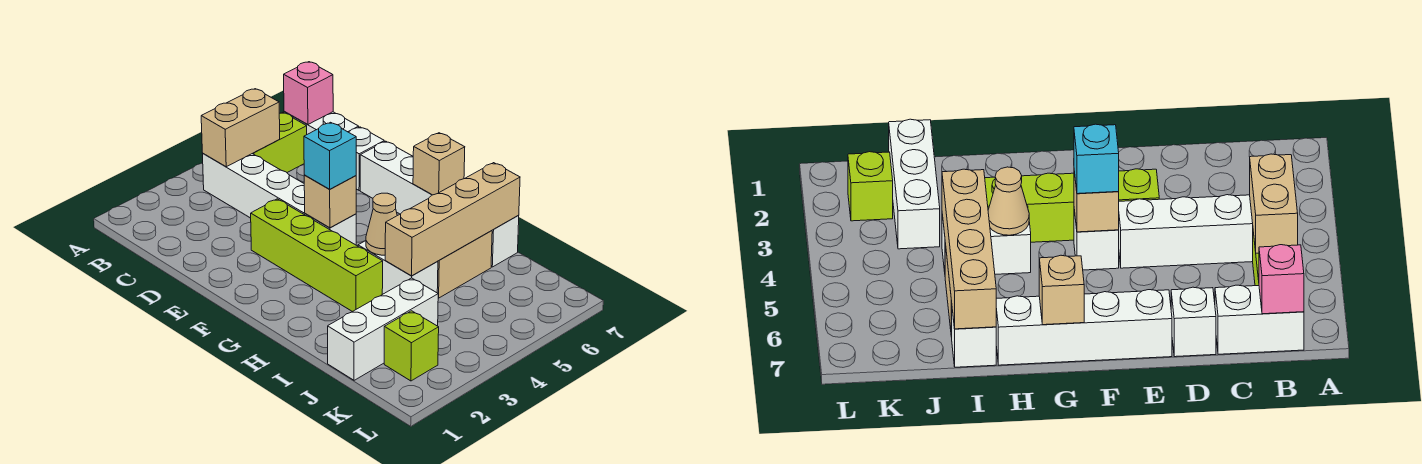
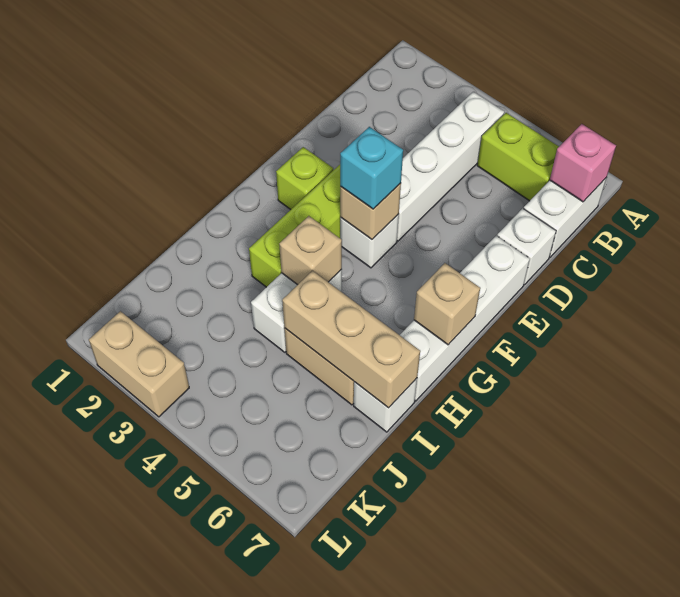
tan brick B4:B5 level 2 -> tan brick L2:L3 level 1
tan cone H4 level 2 -> tan brick H4 level 2
tan brick I4:I7 level 2 -> tan brick I5:I7 level 2
white brick J1:J3 level 1 -> none
lime brick K2 level 1 -> lime brick F2 level 1

